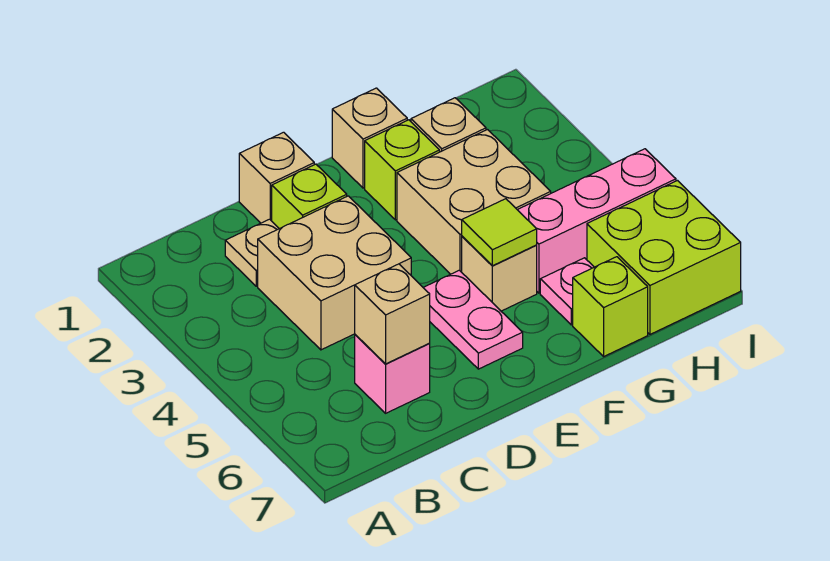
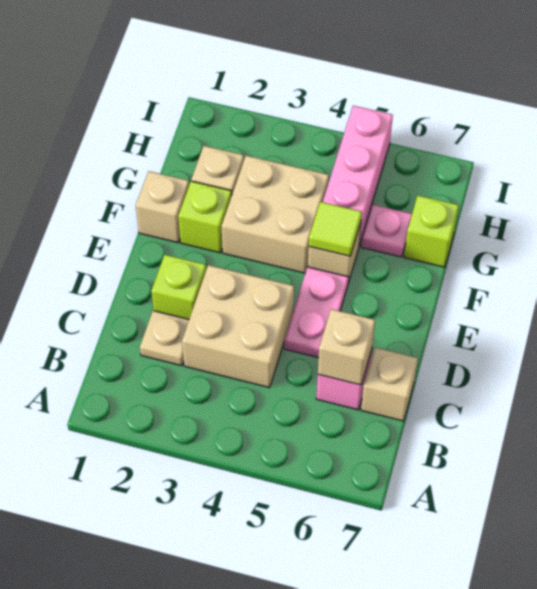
tan brick D1 level 1 -> tan brick C7 level 1
pink plate E5:E6 level 1 -> pink plate D5:E5 level 1
lime brick H6:I7 level 1 -> none

